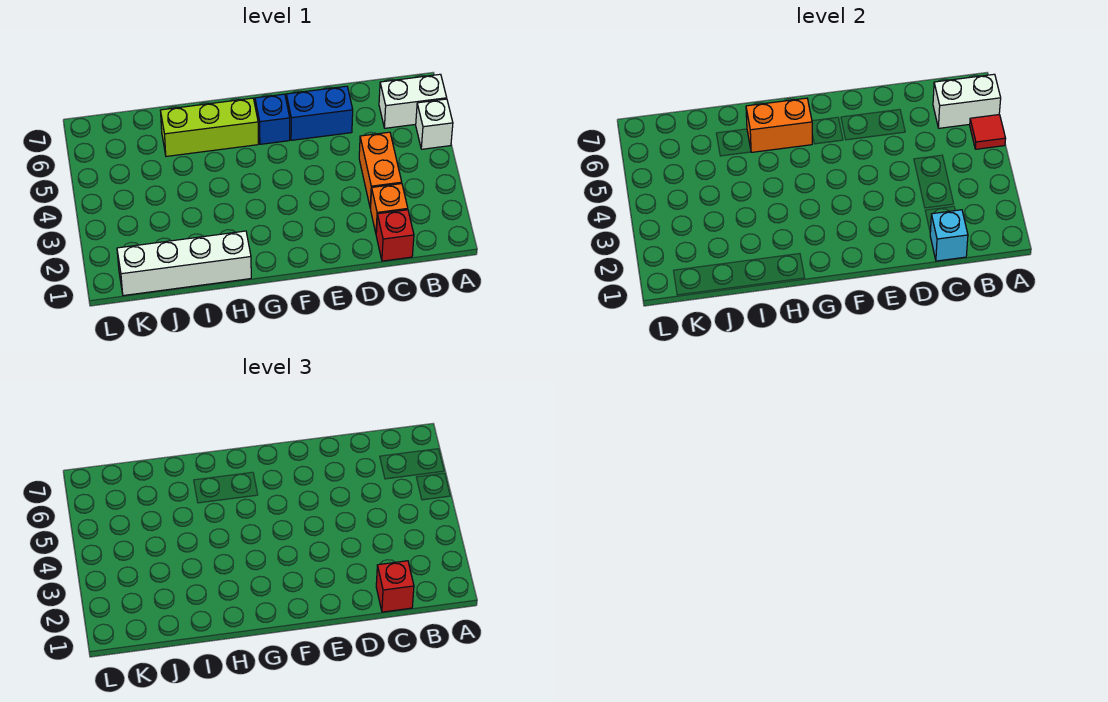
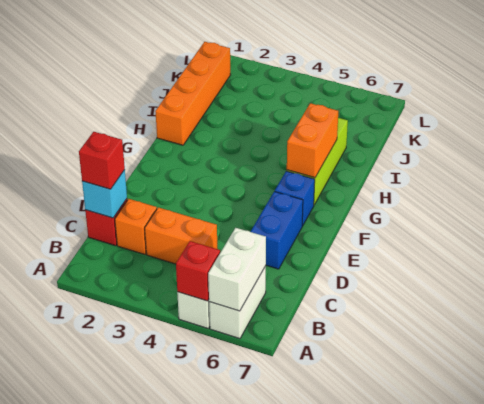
red tile A5 level 2 -> red brick A5 level 2
white brick H1:K1 level 1 -> orange brick H1:K1 level 1

